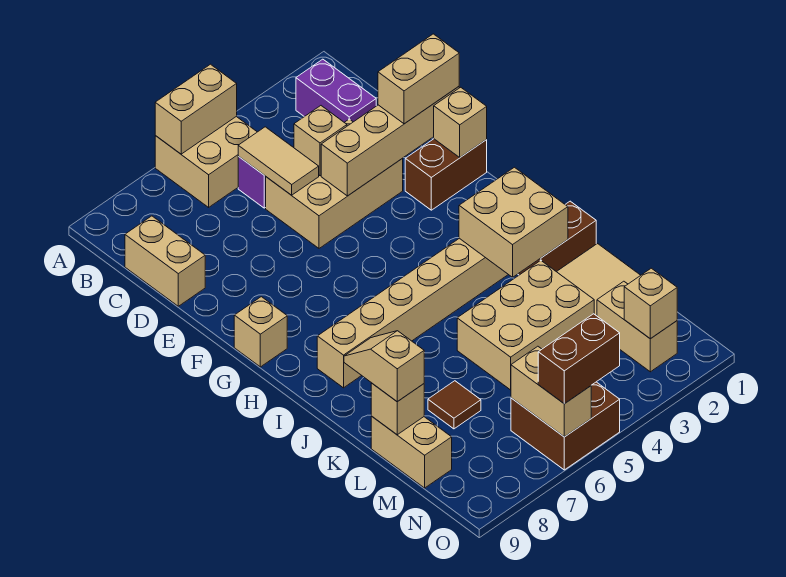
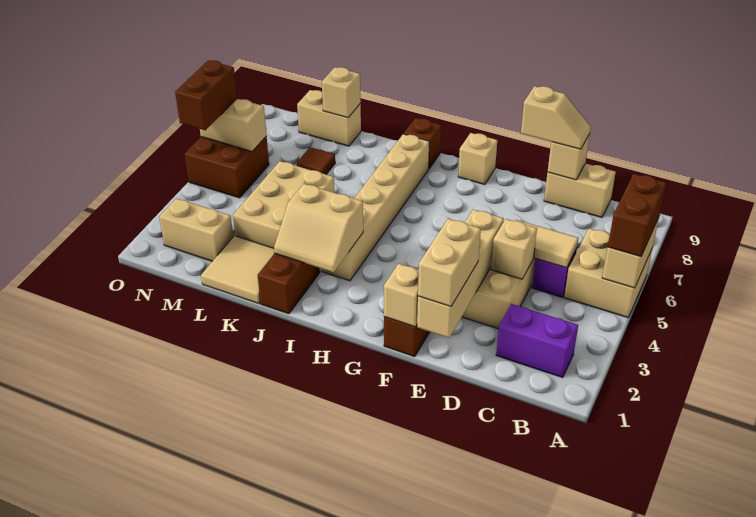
none -> brown brick A5:A6 level 3
tan brick I2:J3 level 2 -> tan slope I2:J3 level 2 top 3
none -> brown brick I9 level 1
tan slope K9:L9 level 3 top L -> tan slope D9:E9 level 3 top E
tan brick N2 level 2 -> tan brick D9 level 2

